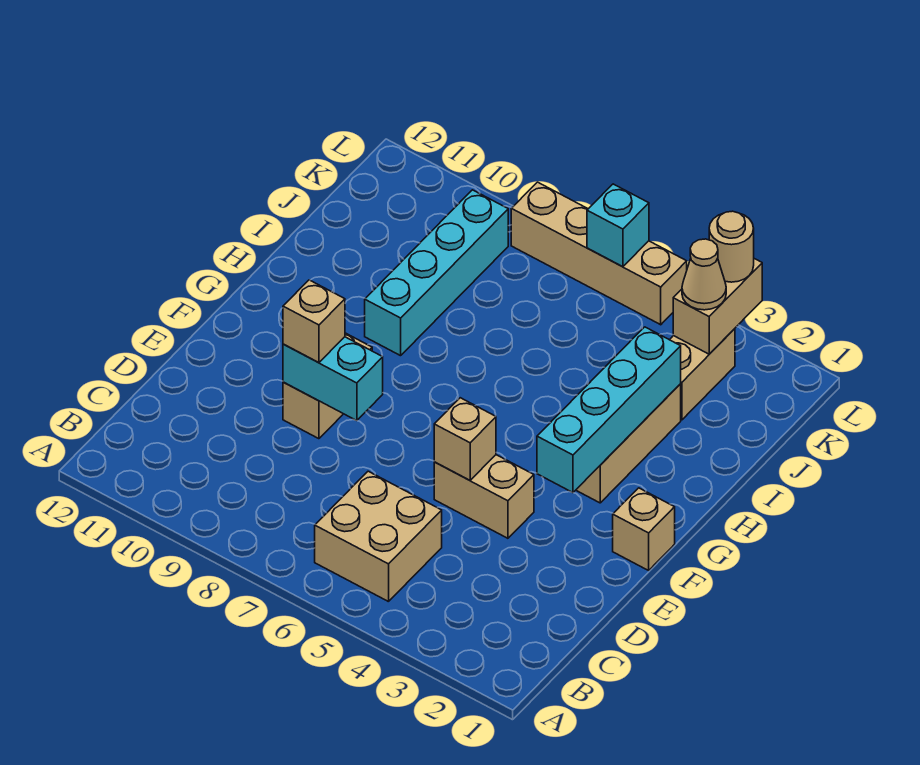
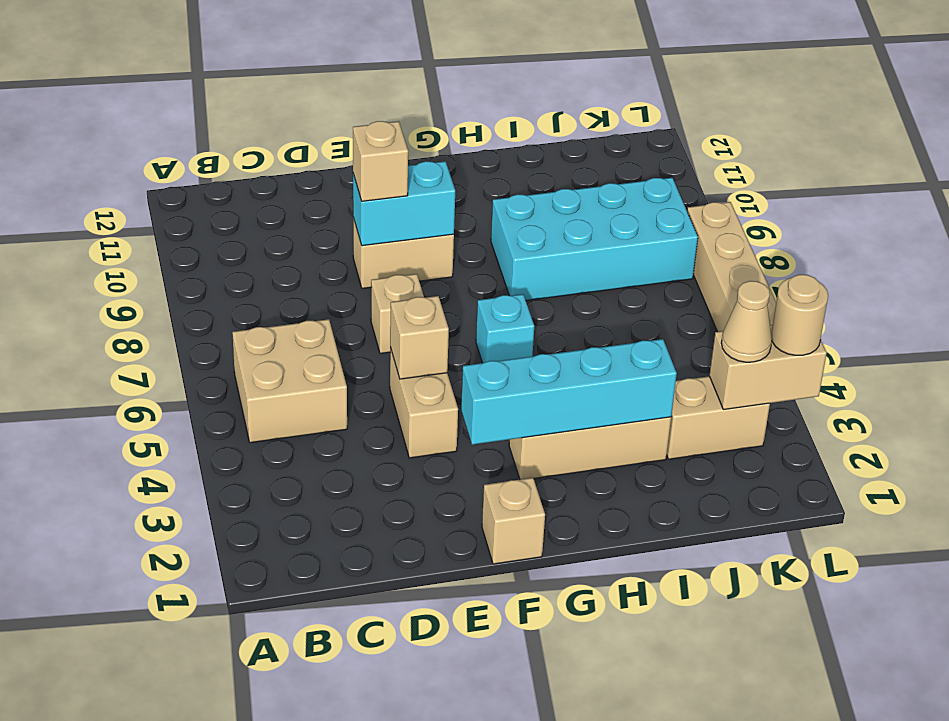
none -> tan brick E7 level 1
cyan brick E8:E9 level 2 -> cyan brick E9:F9 level 2
cyan brick H9:K9 level 1 -> cyan brick H8:K9 level 1
cyan brick L6 level 2 -> cyan brick G6 level 1

